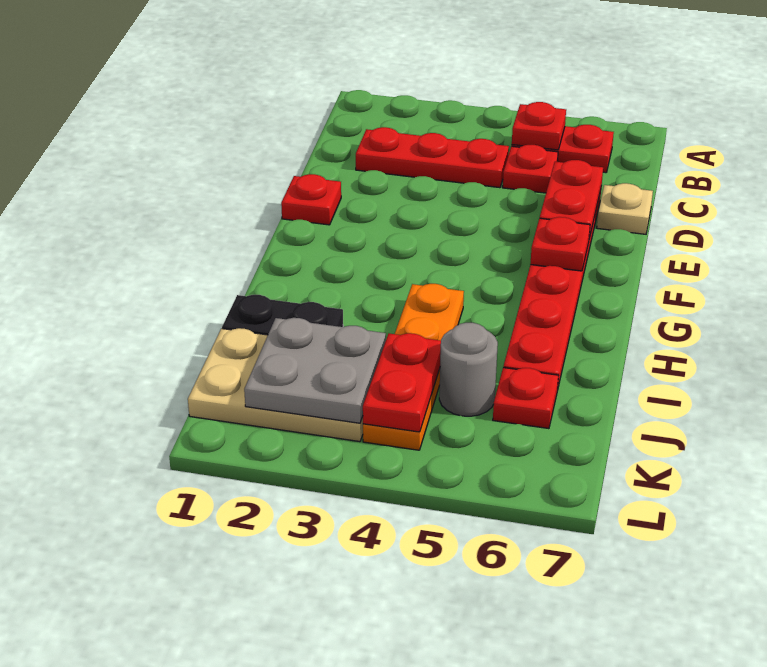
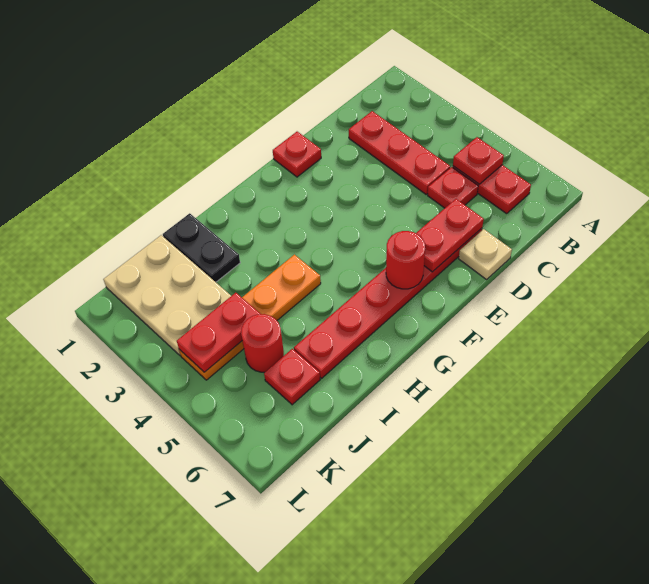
red plate F6 level 2 -> red round brick F6 level 2
grey plate J2:K3 level 2 -> none
grey round brick J5 level 1 -> red round brick J5 level 1

